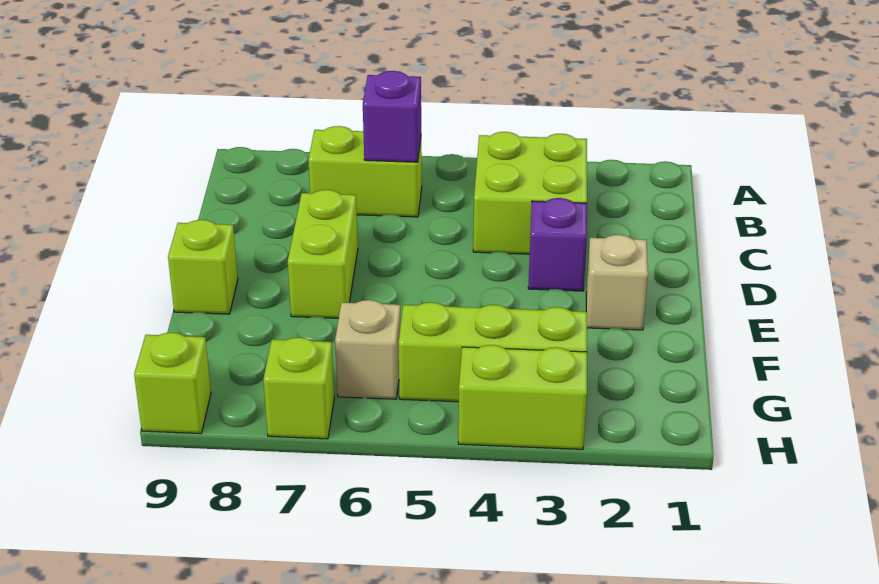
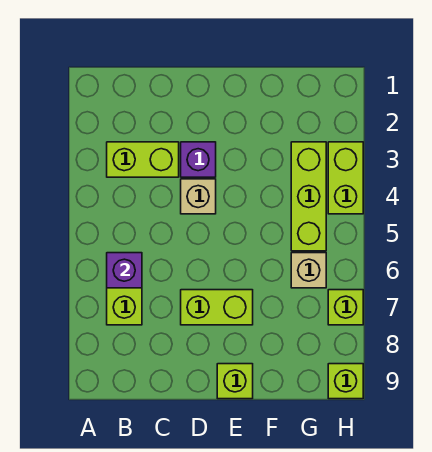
lime brick B3:C4 level 1 -> lime brick B3:C3 level 1
tan brick E2 level 1 -> tan brick D4 level 1

